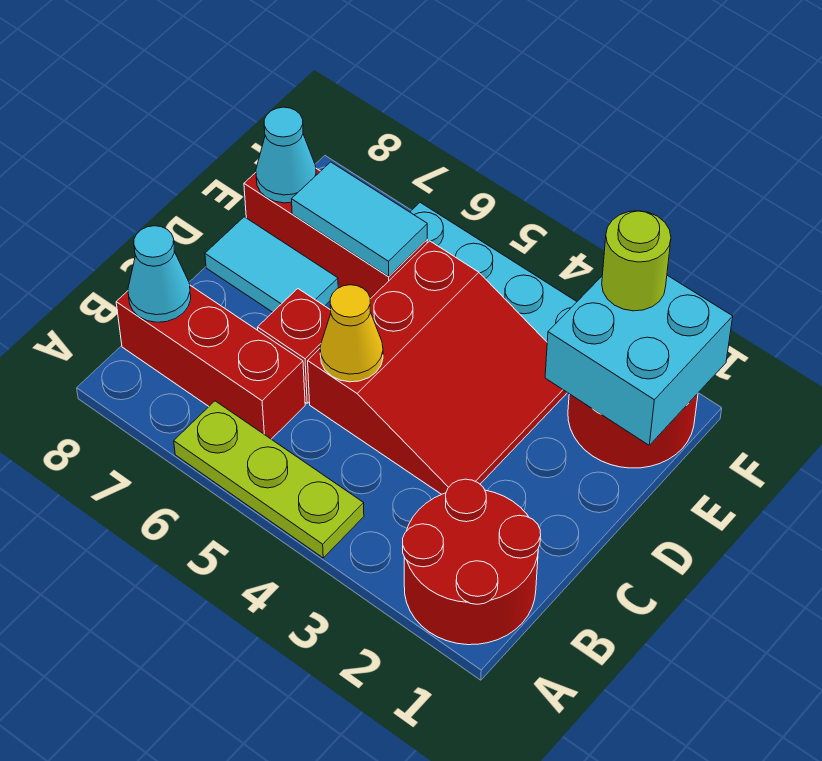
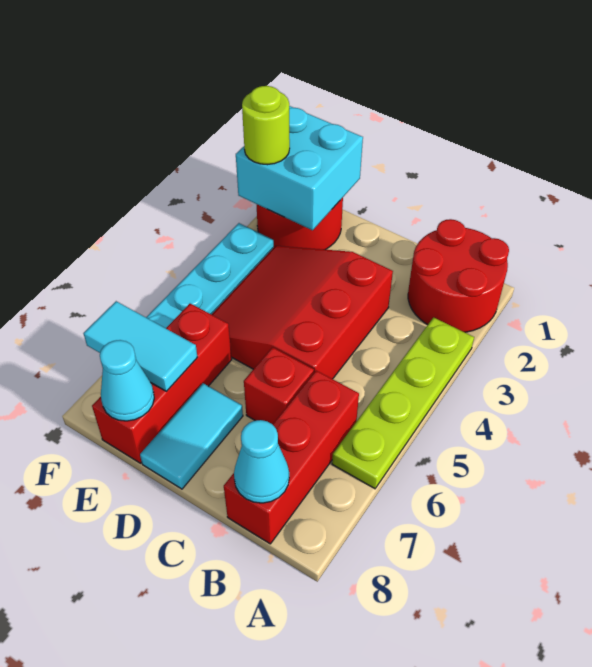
lime plate A4:A6 level 1 -> lime plate A3:A6 level 1
red slope C3:E5 level 1 top 5 -> red slope C3:E5 level 1 top C
yellow cone C5 level 2 -> none
cyan tile E6:E7 level 2 -> cyan tile E7:F7 level 2

